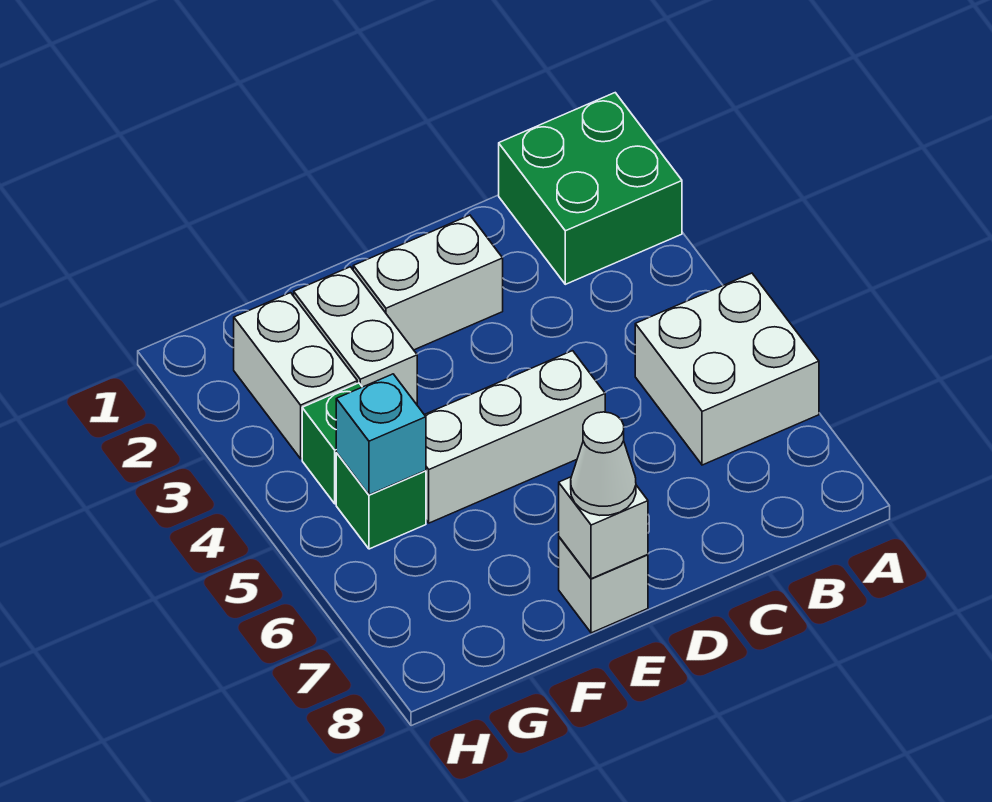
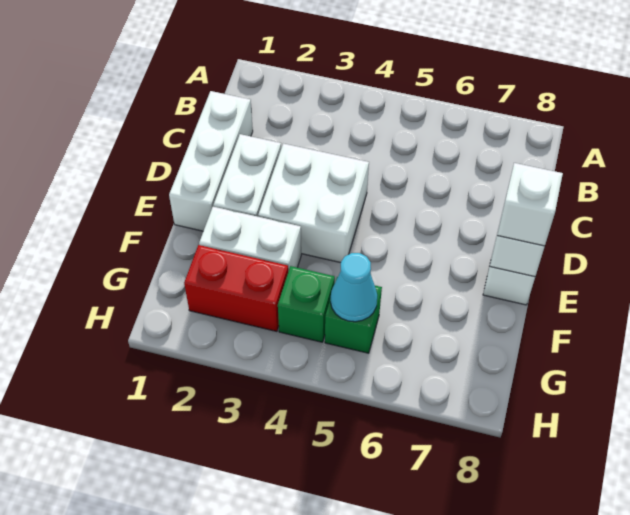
green brick A1:B2 level 1 -> none
white brick A5:B6 level 1 -> white brick D3:E4 level 1
white brick D5:F5 level 1 -> white brick C1:E1 level 1
white cone E8 level 3 -> white brick E8 level 3
white brick G2:G3 level 1 -> red brick G2:G3 level 1
cyan brick G5 level 2 -> cyan cone G5 level 2

